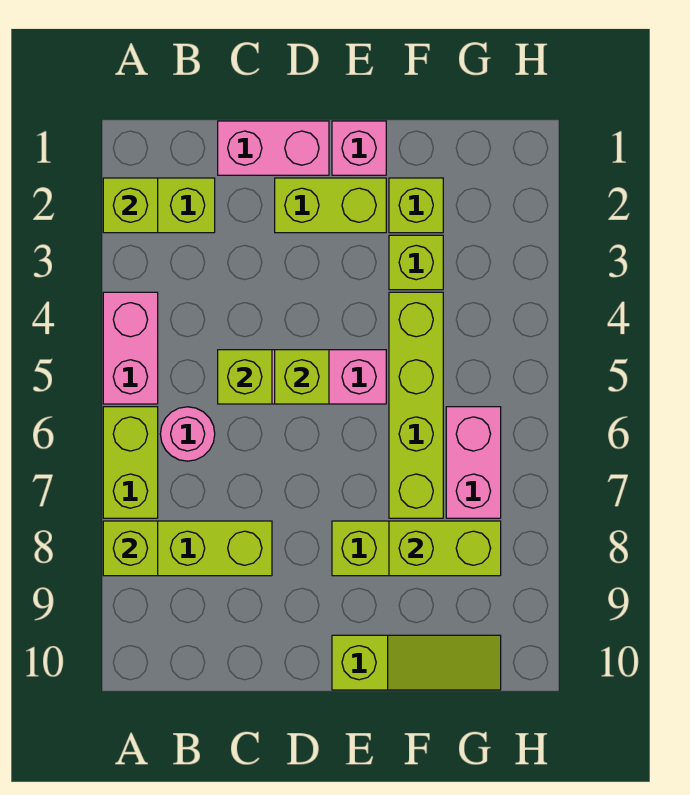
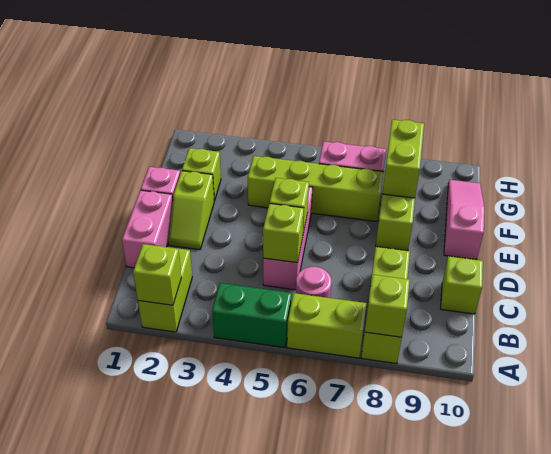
pink brick A4:A5 level 1 -> green brick A4:A5 level 1
lime brick D2:E2 level 1 -> lime slope D2:E2 level 1 top E
lime slope E10:G10 level 1 top E -> pink slope E10:G10 level 1 top E
lime brick F3 level 1 -> lime brick C10 level 1

